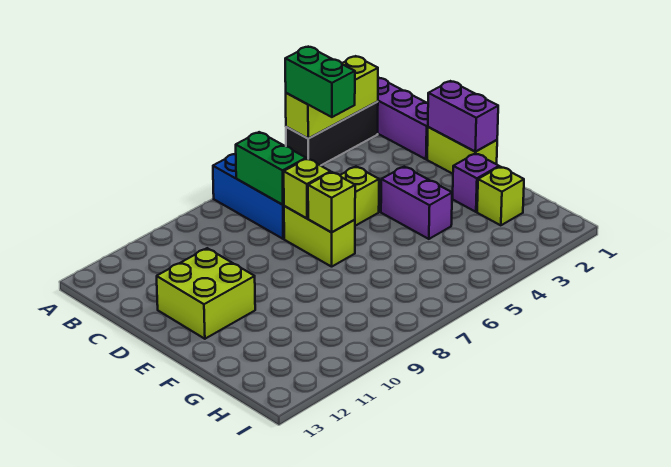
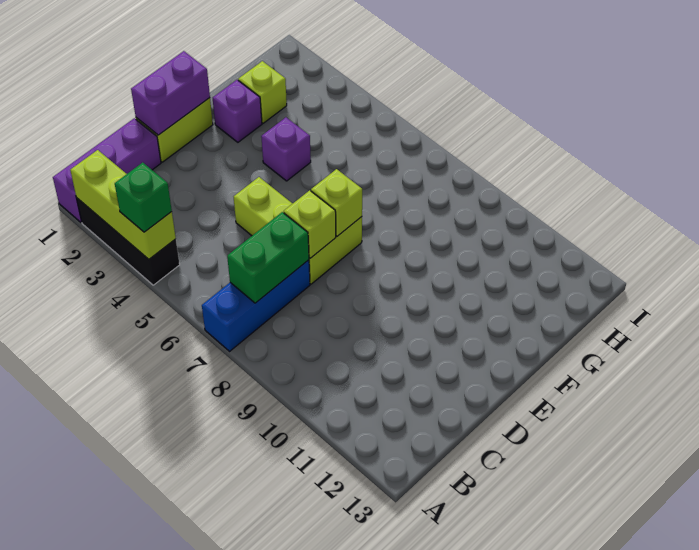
green brick A4:B4 level 3 -> green brick A4 level 3
lime brick D11:E12 level 1 -> none
purple brick E4:F4 level 1 -> purple brick F4 level 1

